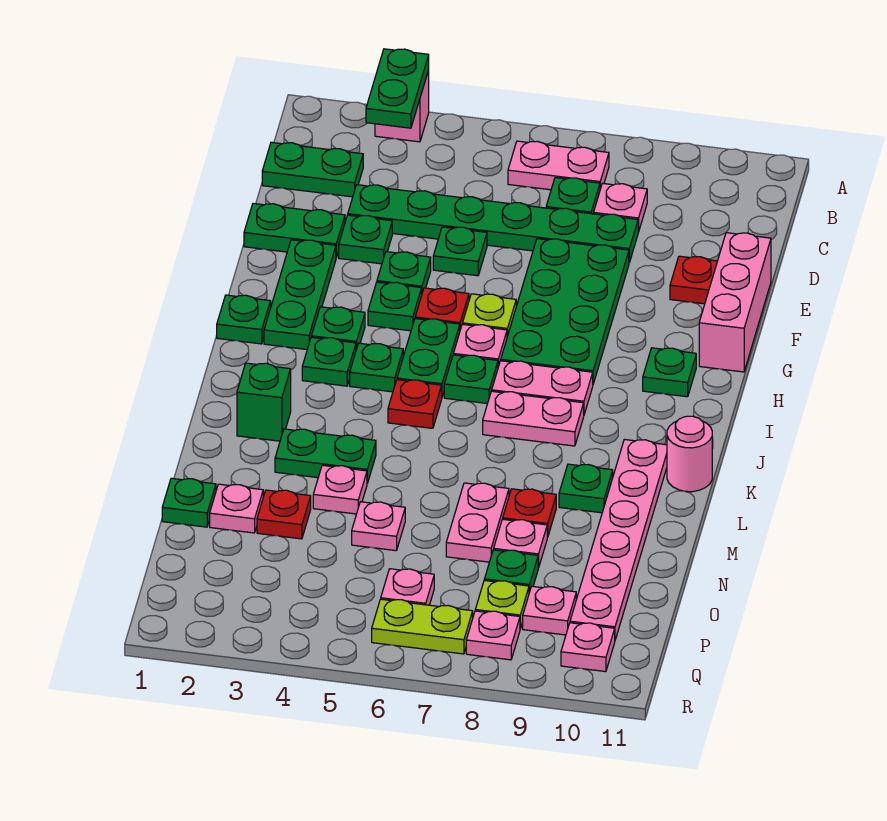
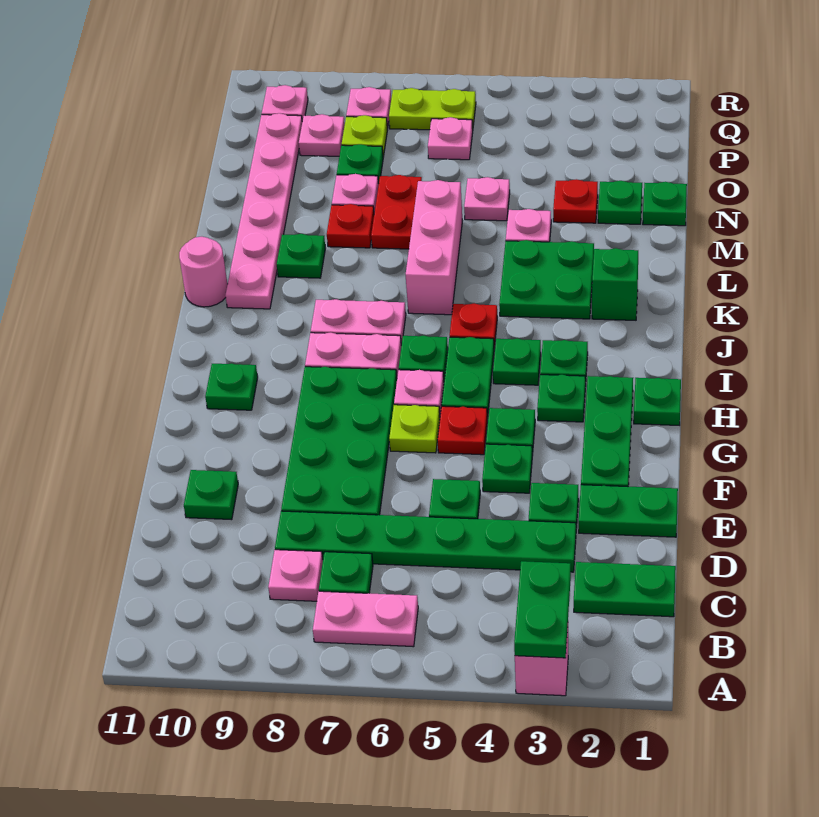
red plate E10 level 1 -> green plate E10 level 1
pink brick E11:G11 level 1 -> pink brick K6:M6 level 1
green plate L3:L4 level 1 -> green plate K3:L4 level 1
pink plate M7:N7 level 1 -> red plate M7:N7 level 1
pink plate N2 level 1 -> green plate N2 level 1

